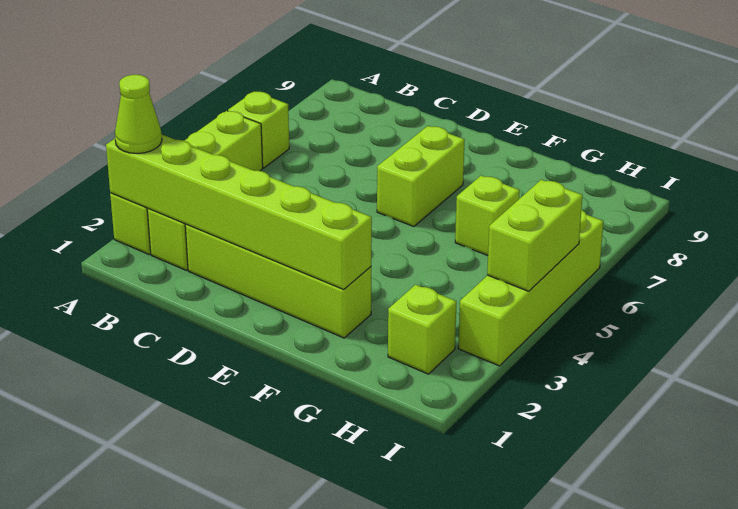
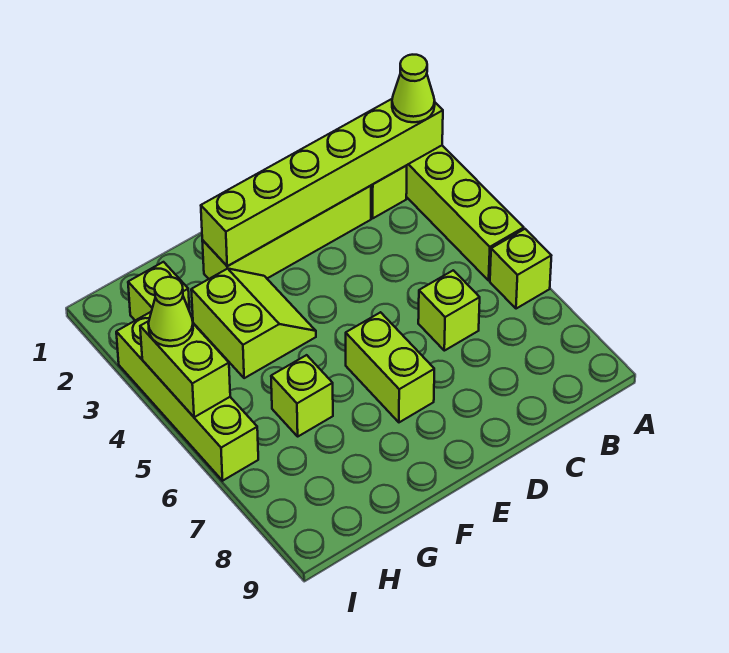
none -> lime brick C6 level 1
none -> lime slope F3:G4 level 1 top G
none -> lime cone I4 level 3

